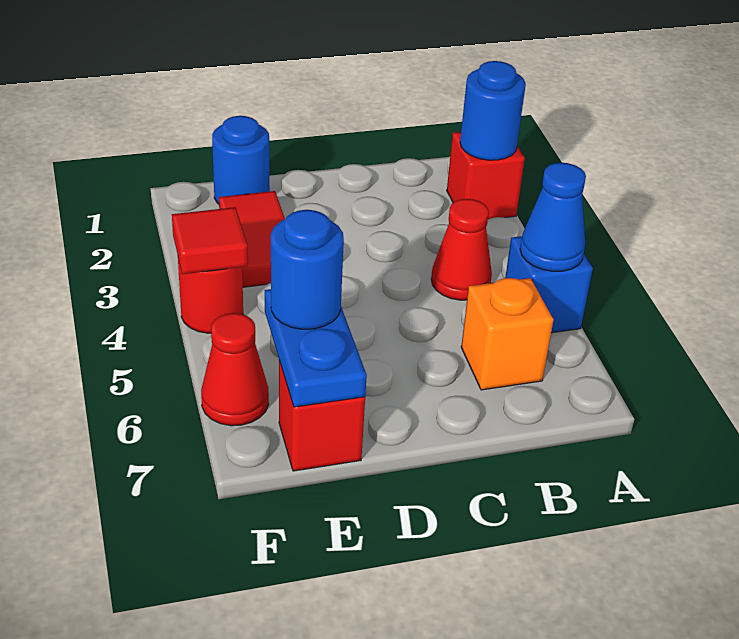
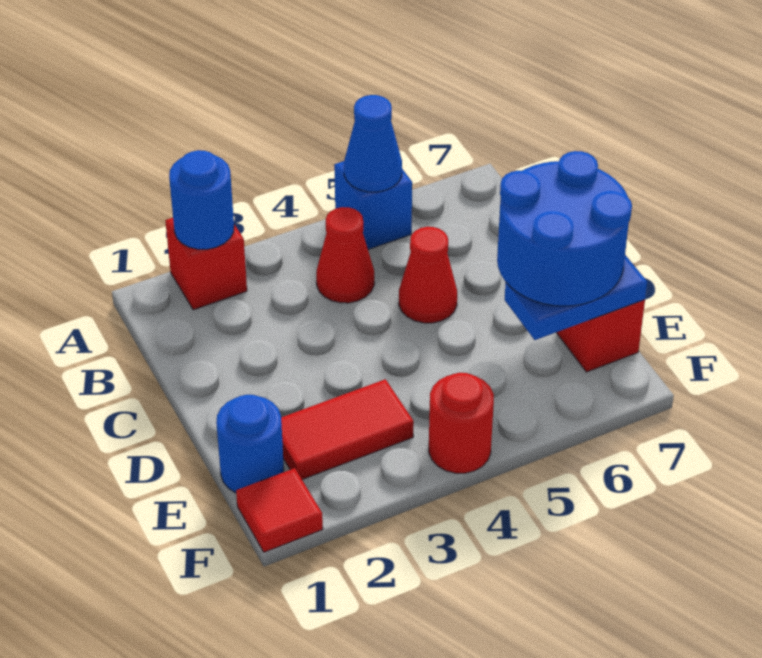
orange brick B6 level 1 -> none
blue round brick E6 level 3 -> blue round brick D6:E7 level 3
red tile F4 level 2 -> red tile F1 level 1
red cone F6 level 1 -> red cone C5 level 1

